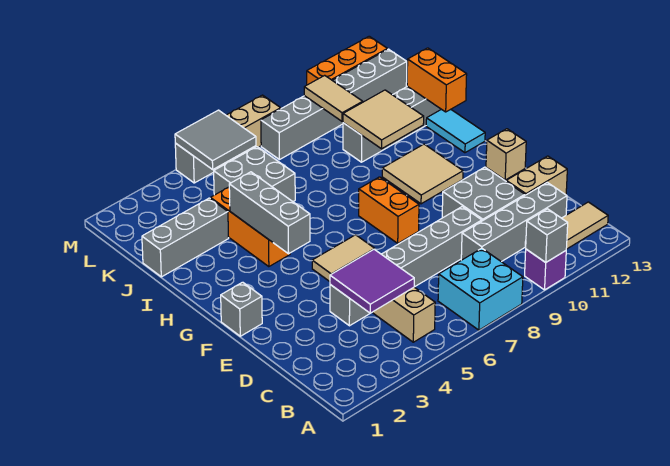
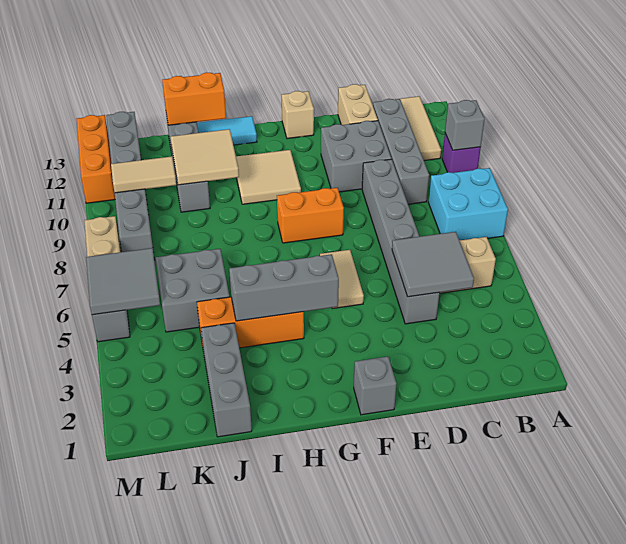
purple tile C4:D5 level 2 -> grey tile C4:D5 level 2

